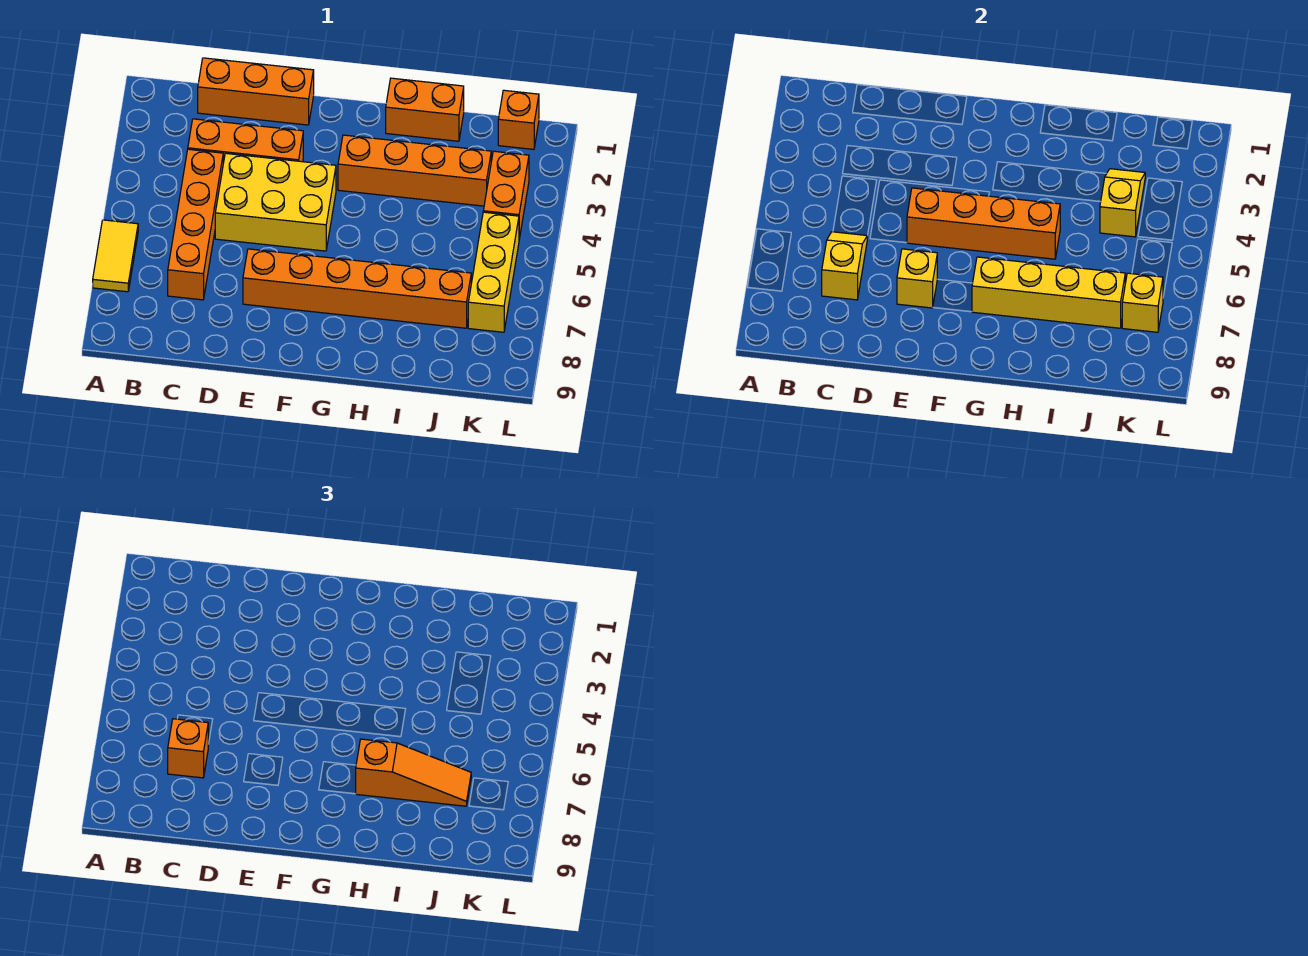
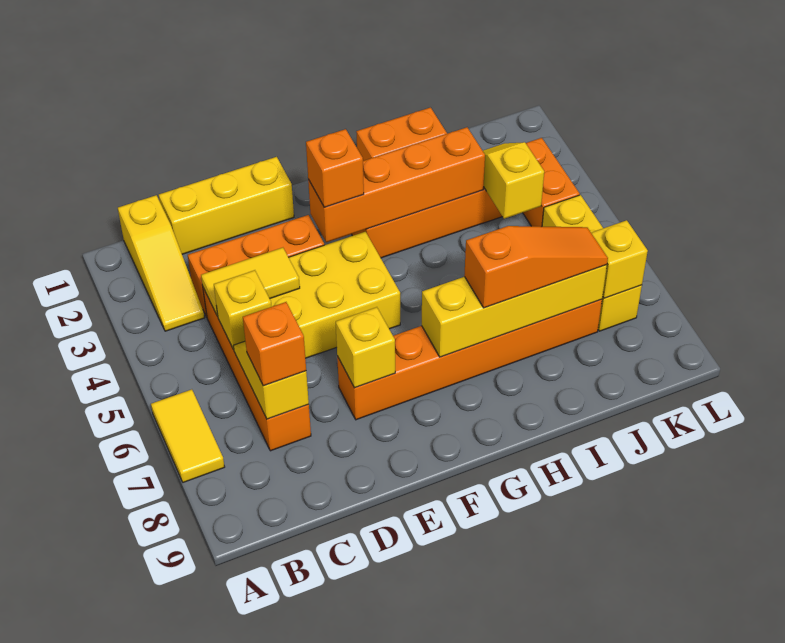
none -> yellow slope B1:B3 level 1 top 1
orange brick C1:E1 level 1 -> yellow brick C1:E1 level 1
none -> yellow tile C4:D4 level 2
none -> yellow brick C5 level 2
orange brick E5:H5 level 2 -> orange brick F3:I3 level 2
orange brick K1 level 1 -> orange brick F3 level 3

